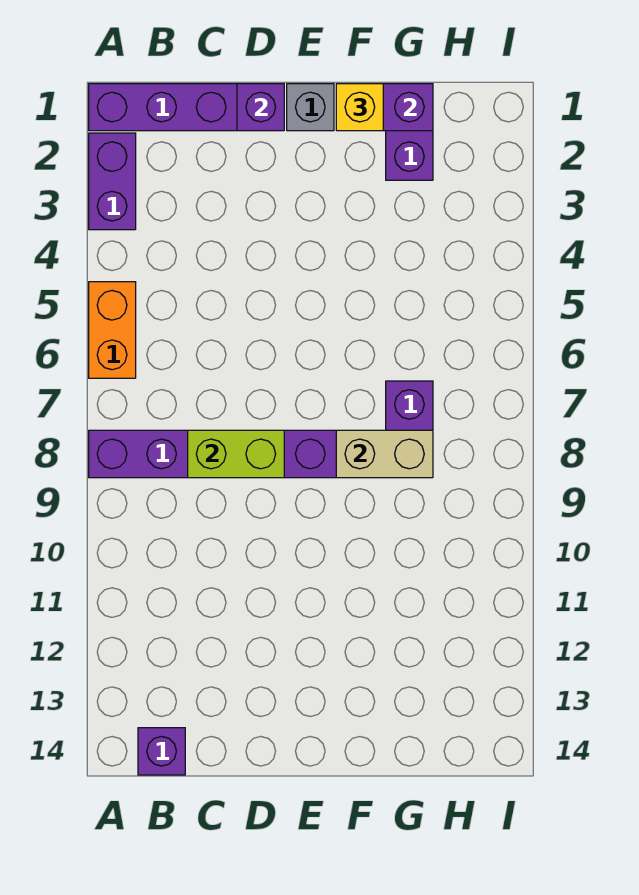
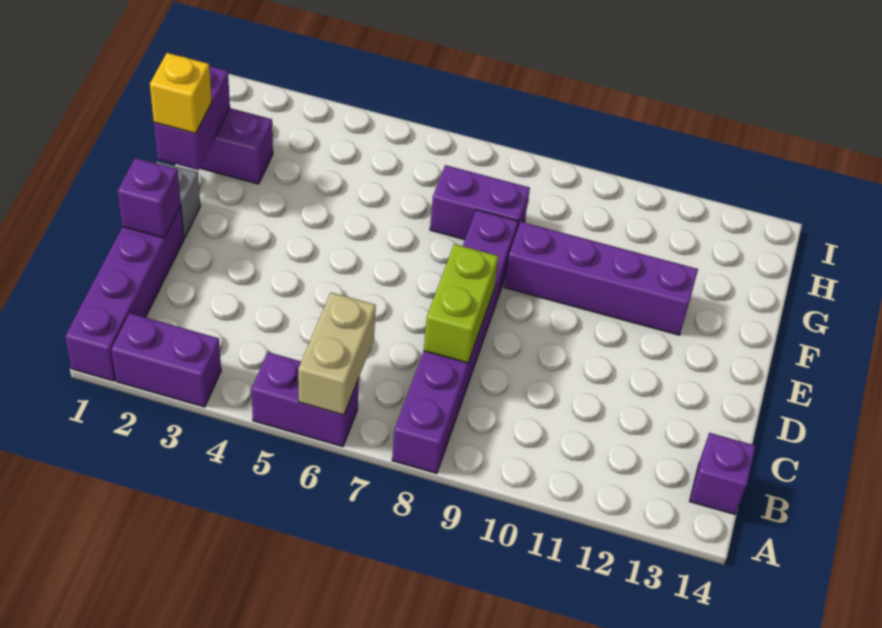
orange brick A5:A6 level 1 -> purple brick A5:A6 level 1
tan brick F8:G8 level 2 -> tan brick A6:B6 level 2
none -> purple brick F9:F12 level 1

